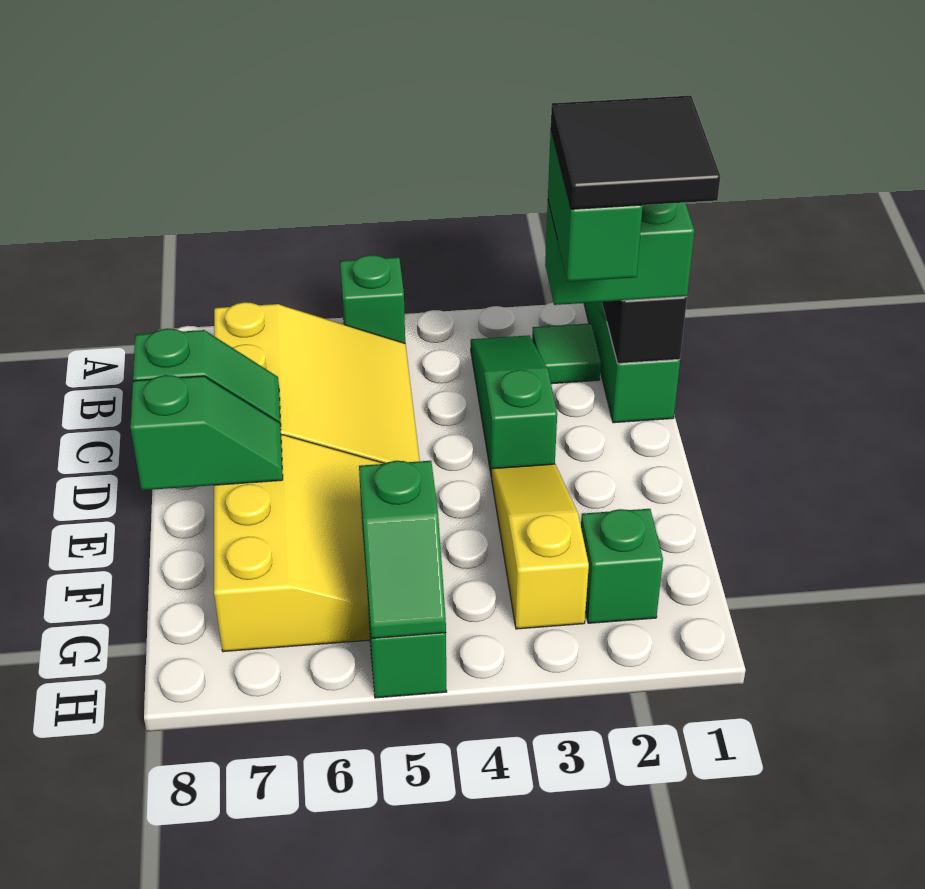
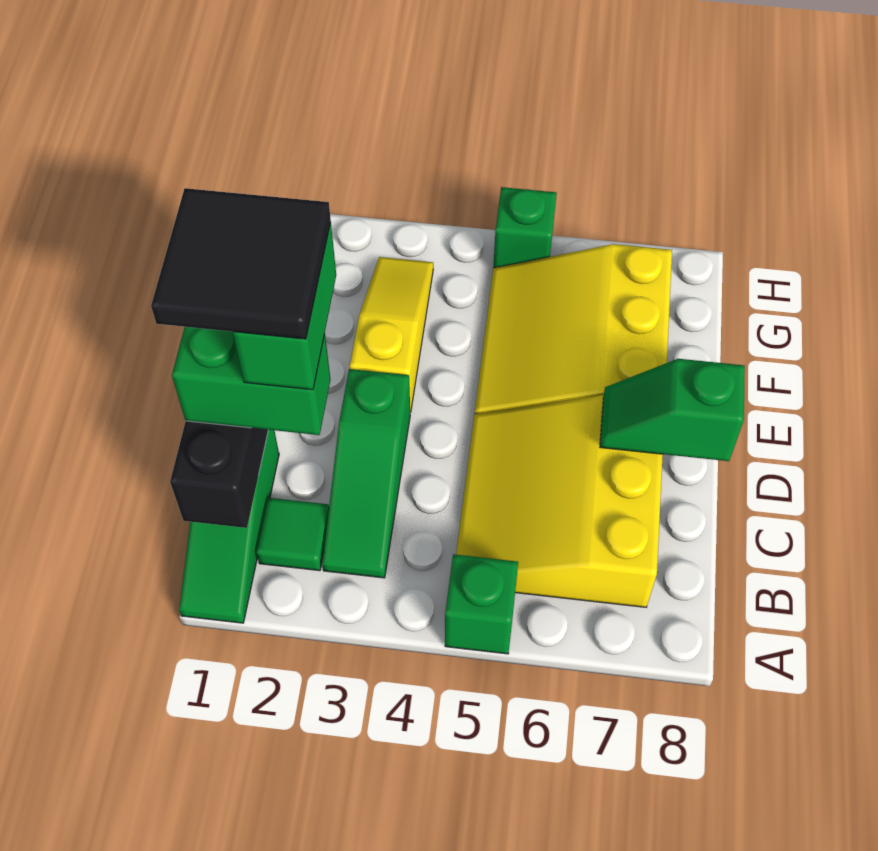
yellow slope E3:G3 level 1 top G -> yellow slope E3:G3 level 1 top E
green slope E7:E8 level 2 top 8 -> none
green brick G2 level 1 -> none
green slope G5:H5 level 2 top G -> none

